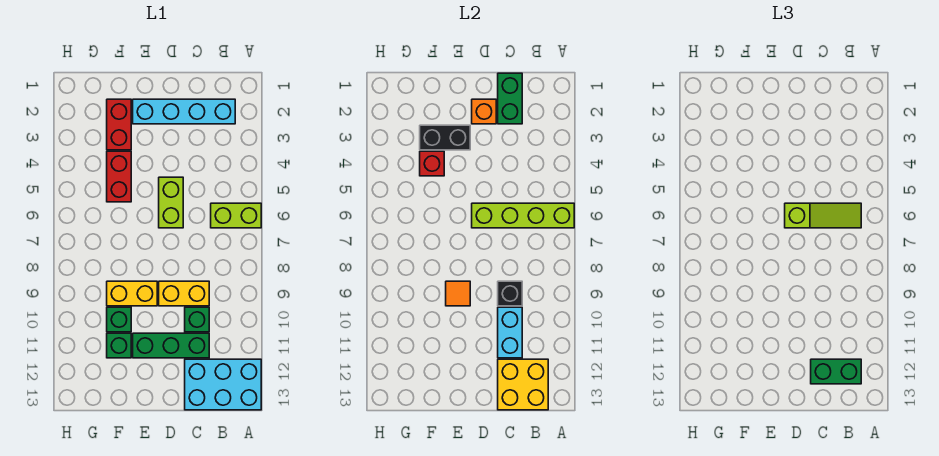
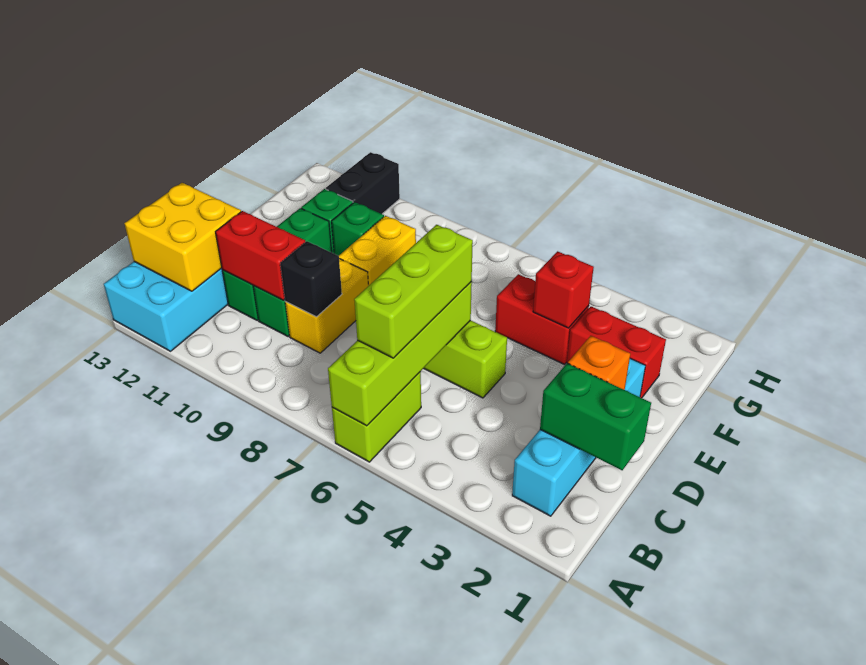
lime slope B6:D6 level 3 top D -> lime brick B6:D6 level 3
green brick B12:C12 level 3 -> none
cyan brick C10:C11 level 2 -> red brick C10:C11 level 2
black brick E3:F3 level 2 -> black brick G11:H11 level 1
orange tile E9 level 2 -> none

